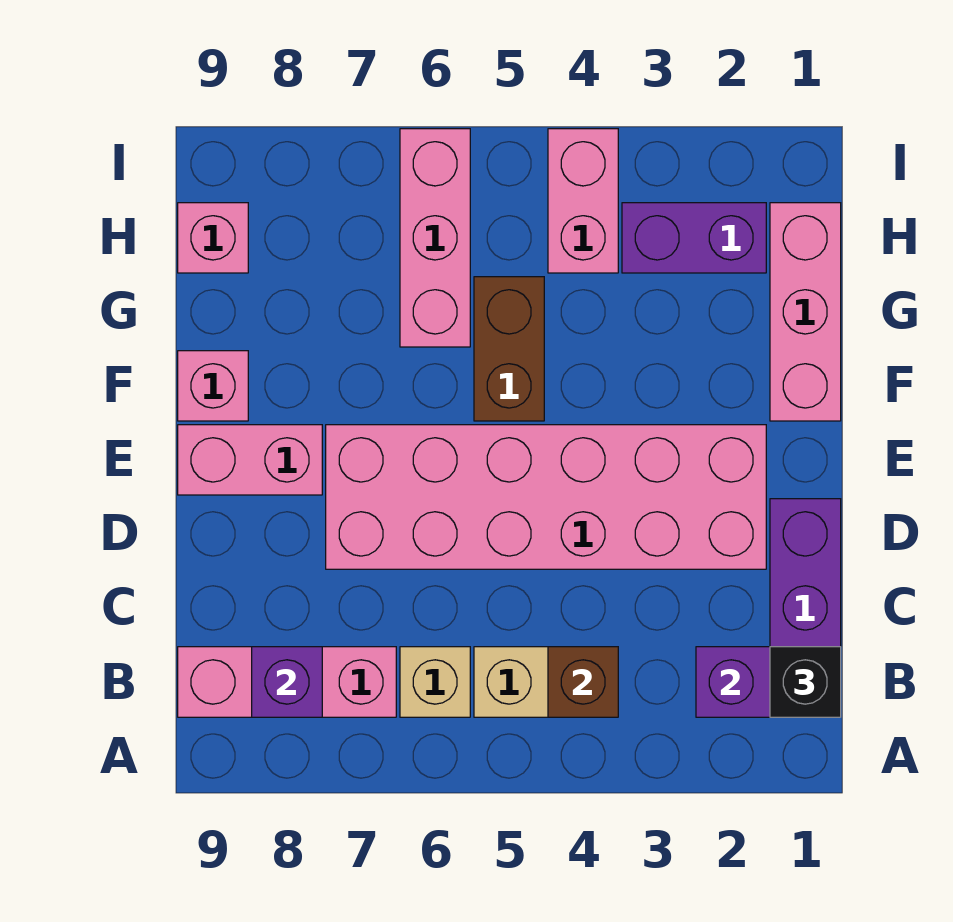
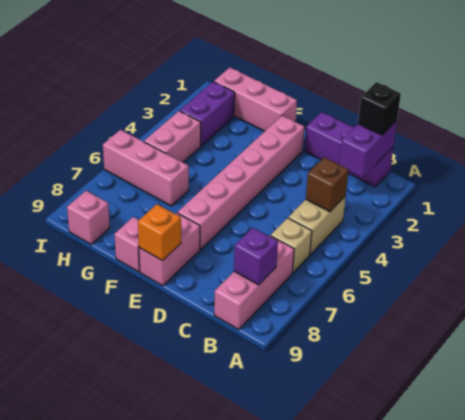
pink brick D2:E7 level 1 -> pink brick E2:E7 level 1
none -> orange brick E9 level 2
brown brick F5:G5 level 1 -> none
pink brick H4:I4 level 1 -> pink brick H4:H5 level 1

